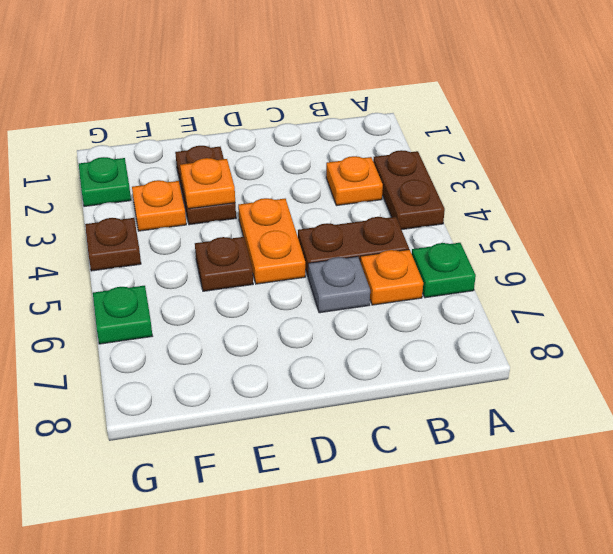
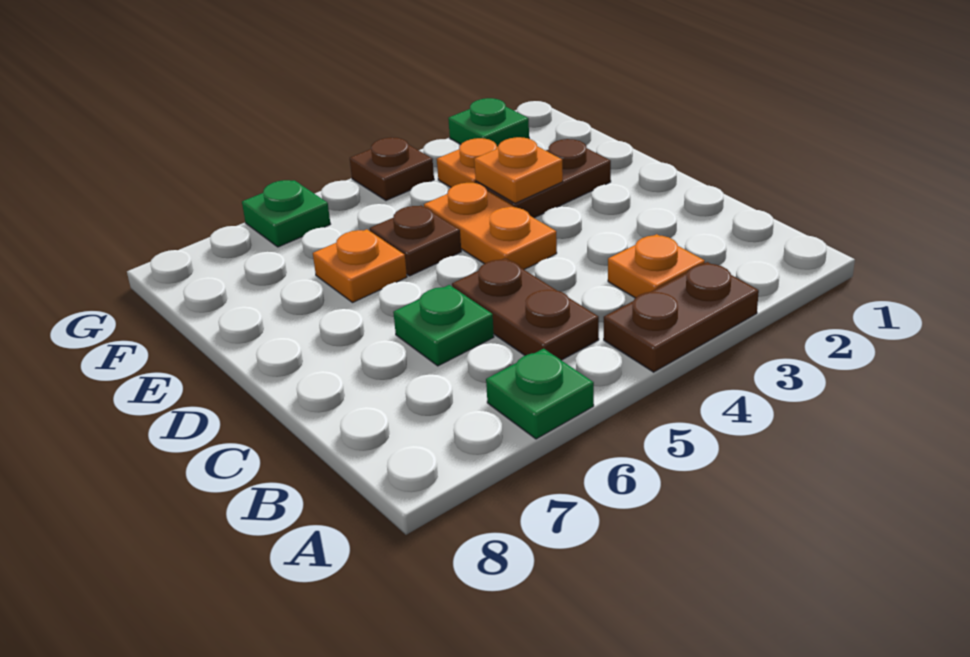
orange plate B6 level 1 -> orange plate E6 level 1
grey plate C6 level 1 -> green plate C6 level 1
orange plate D4:D5 level 1 -> orange plate D4:E4 level 1

